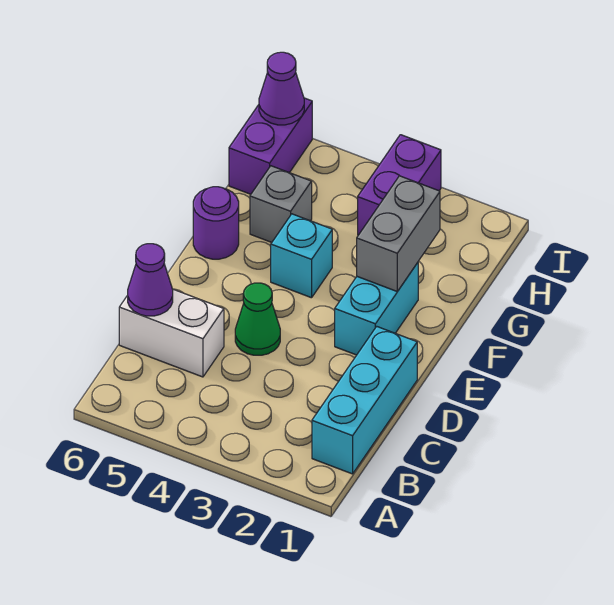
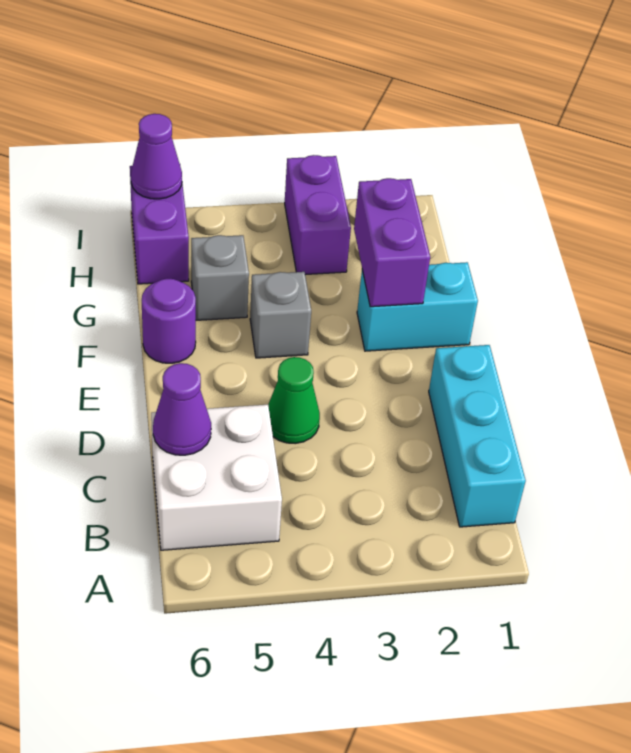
white brick C5:C6 level 1 -> white brick B5:C6 level 1
cyan brick E2:F2 level 1 -> cyan brick F1:F2 level 1
grey brick F2:G2 level 2 -> purple brick F2:G2 level 2
cyan brick F4 level 1 -> grey brick F4 level 1

